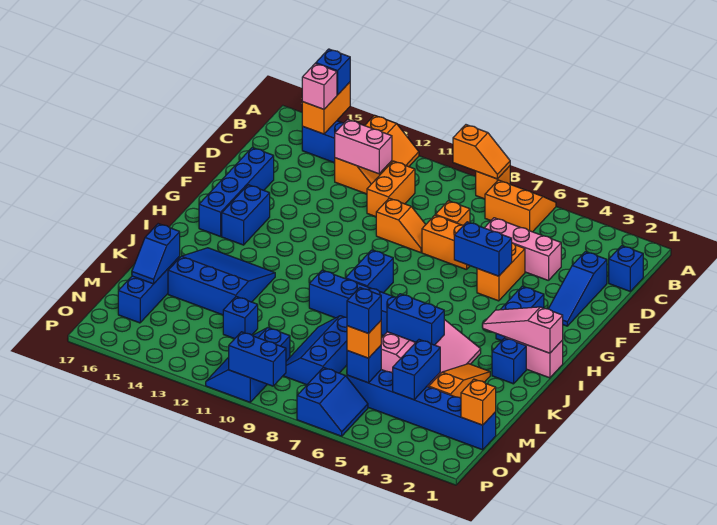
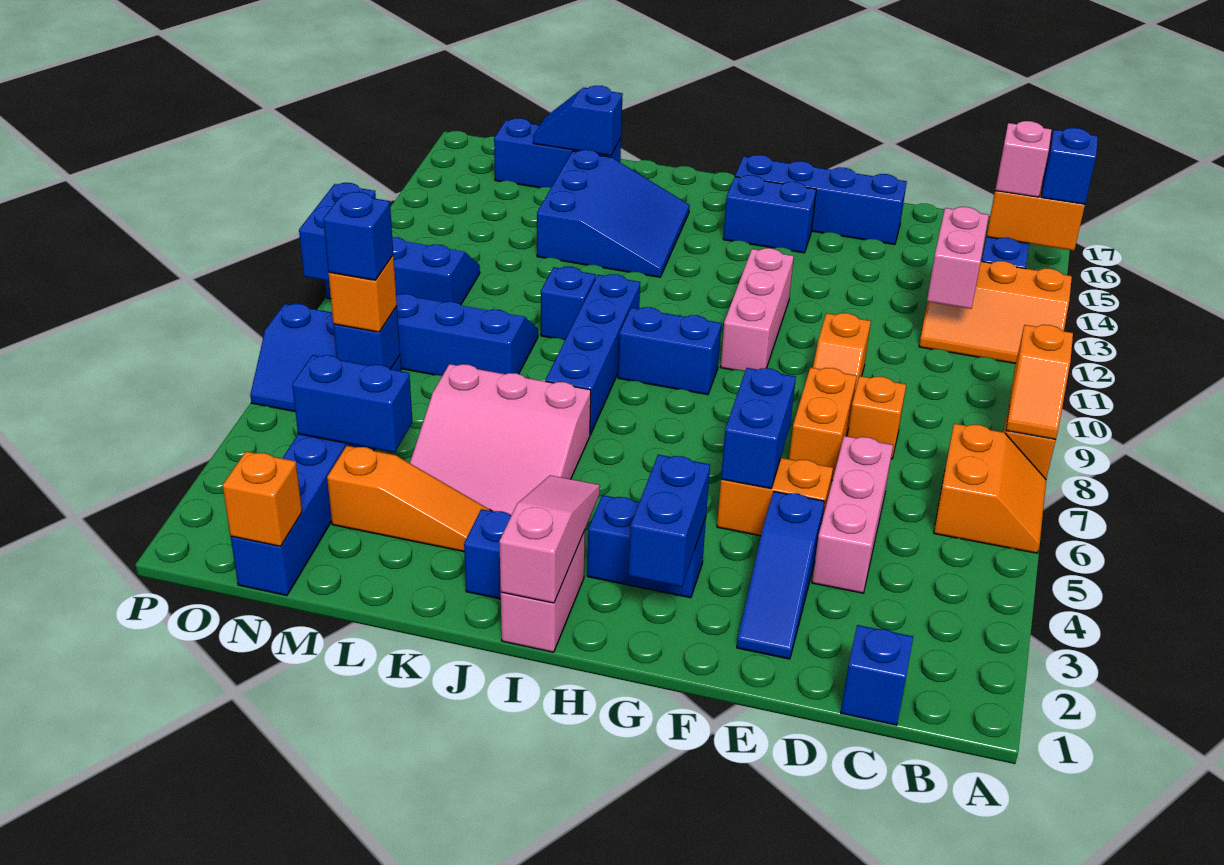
orange brick C11:D11 level 1 -> none
blue slope D2:F2 level 1 top D -> blue slope E2:E4 level 1 top 4
none -> pink brick G10:G12 level 1
blue brick K5:K6 level 2 -> blue brick G2:G3 level 2
blue brick M12 level 1 -> blue brick K10 level 1

